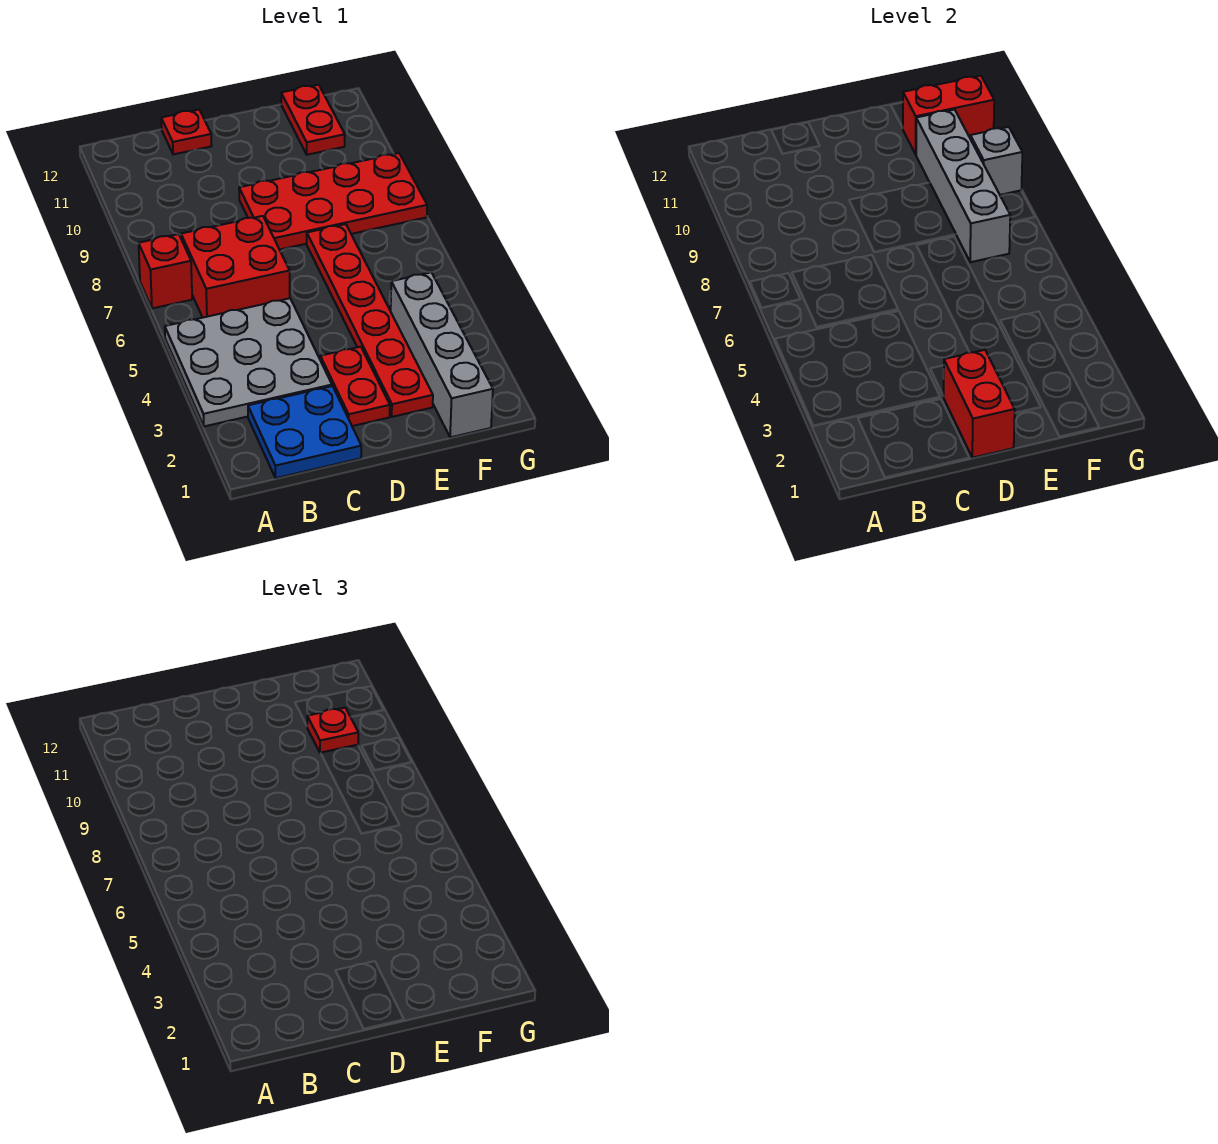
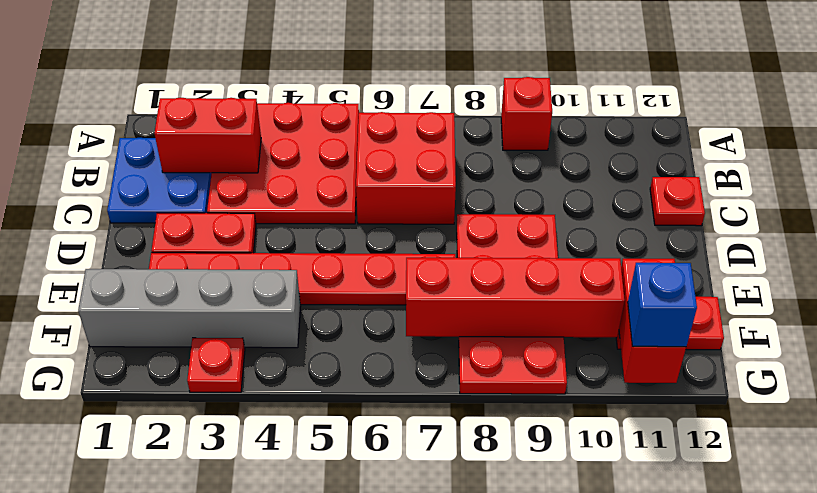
grey plate A3:C5 level 1 -> red plate A3:C5 level 1
red brick A7 level 1 -> red brick A9 level 1
red brick D1:D2 level 2 -> red brick B2:B3 level 2
grey brick F7:F10 level 2 -> red brick F7:F10 level 2
red plate F10 level 3 -> red plate G3 level 1
grey brick G9 level 2 -> none
none -> blue brick G11 level 3

